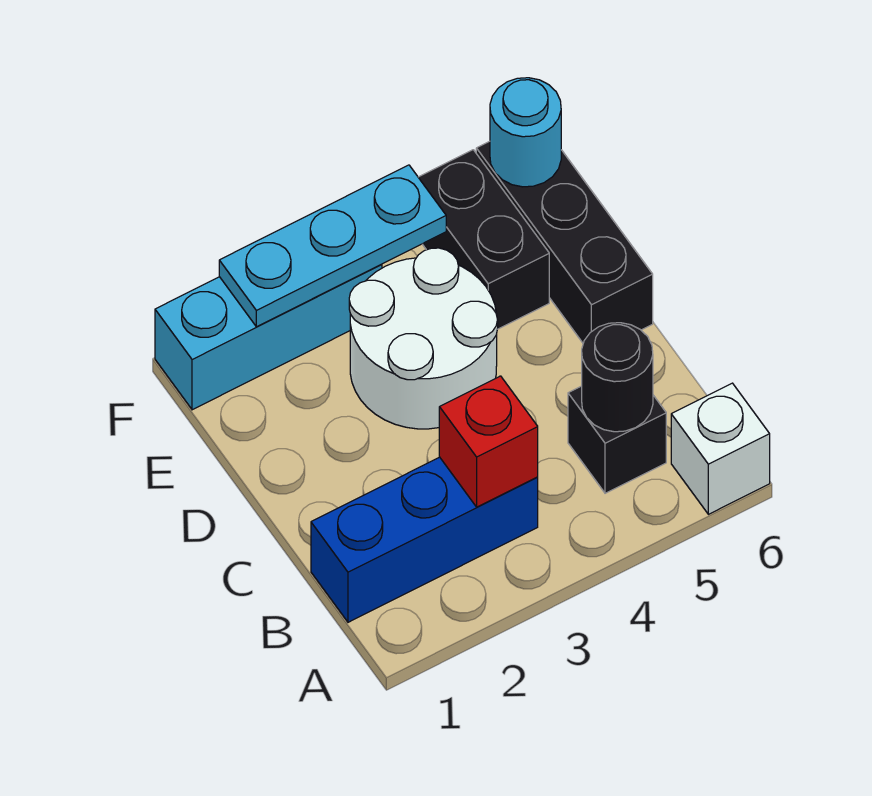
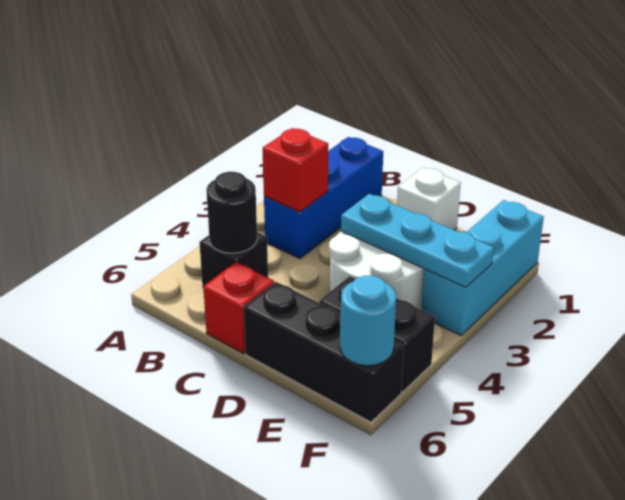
white brick A6 level 1 -> white brick D1 level 1
none -> red brick C6 level 1
cyan plate F2:F4 level 2 -> cyan plate D3:F3 level 2

